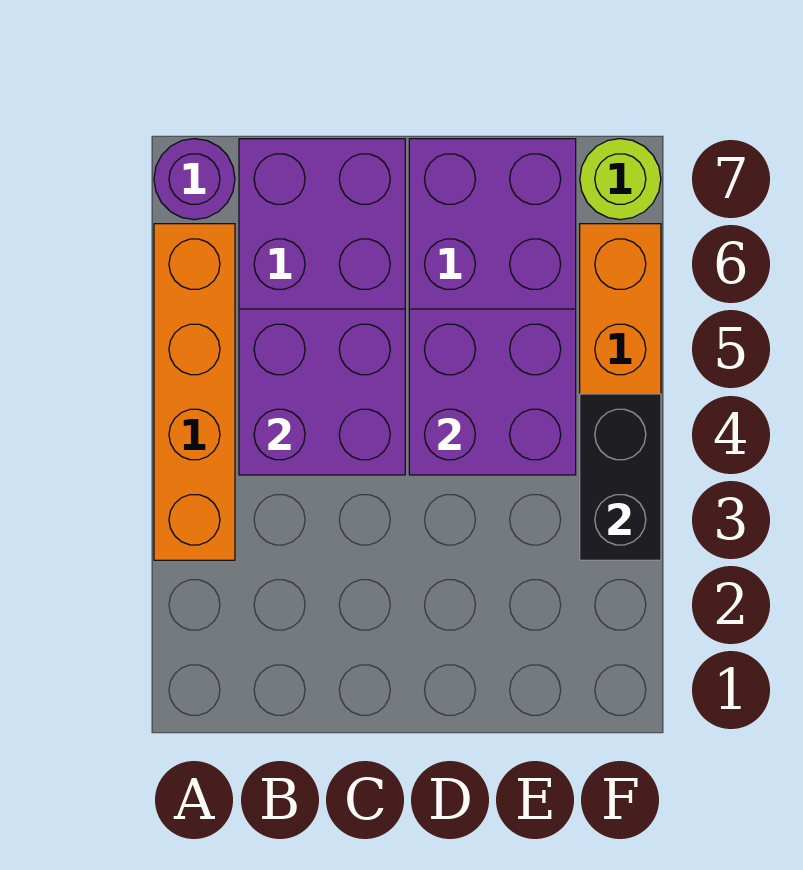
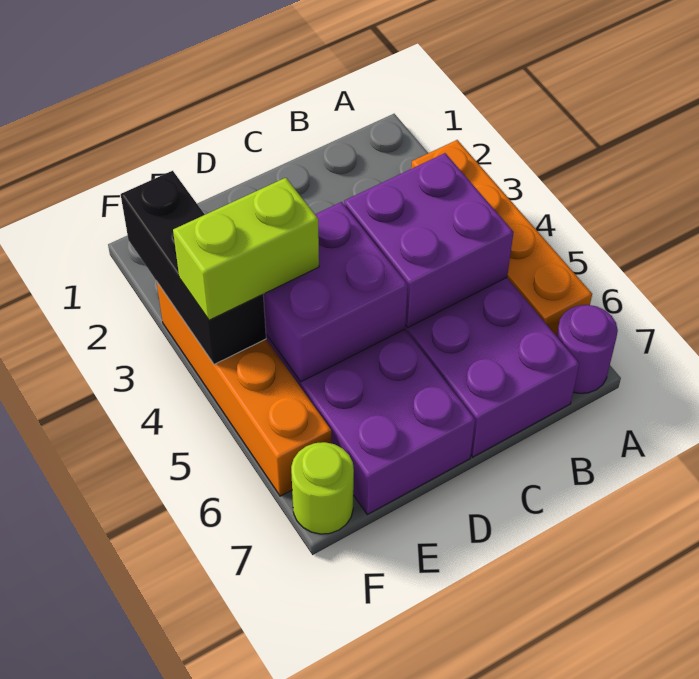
none -> lime brick E4:F4 level 3
black brick F3:F4 level 2 -> black brick F2:F4 level 2

